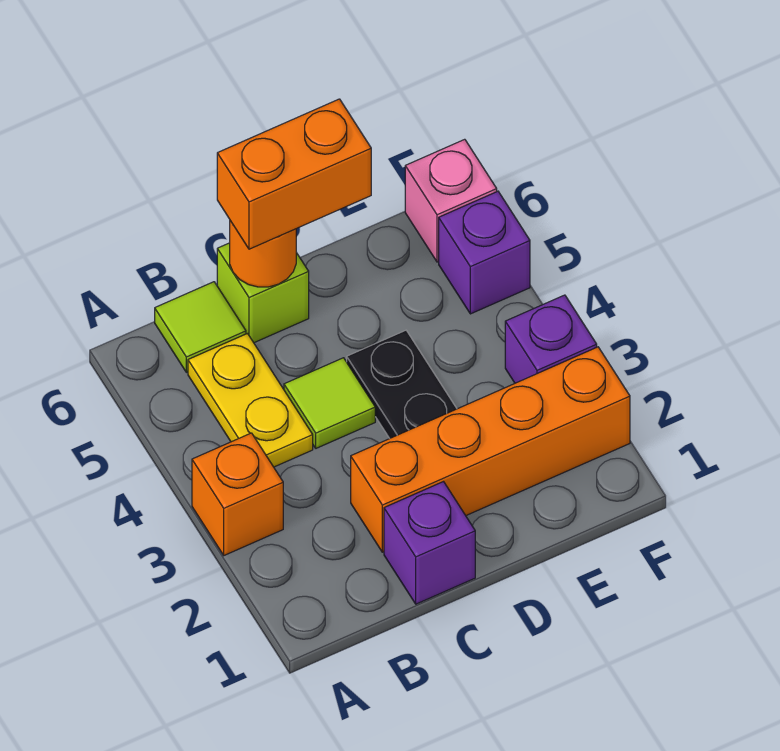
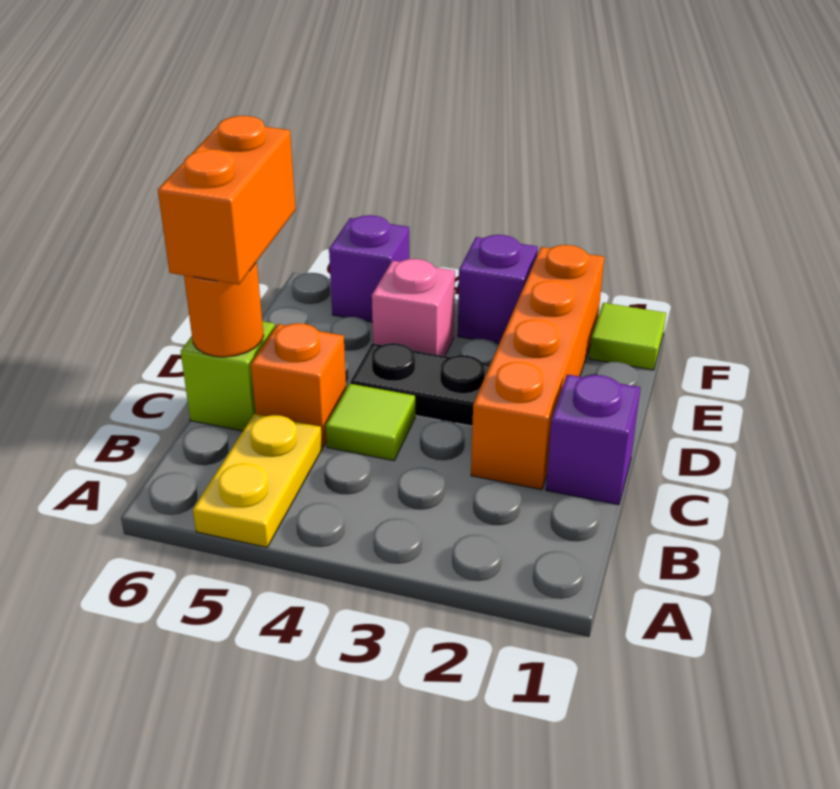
orange brick A3 level 1 -> orange brick C5 level 1
yellow plate B4:B5 level 1 -> yellow plate A5:B5 level 1
lime tile B6 level 1 -> lime tile F1 level 1
pink brick F6 level 1 -> pink brick E4 level 1

